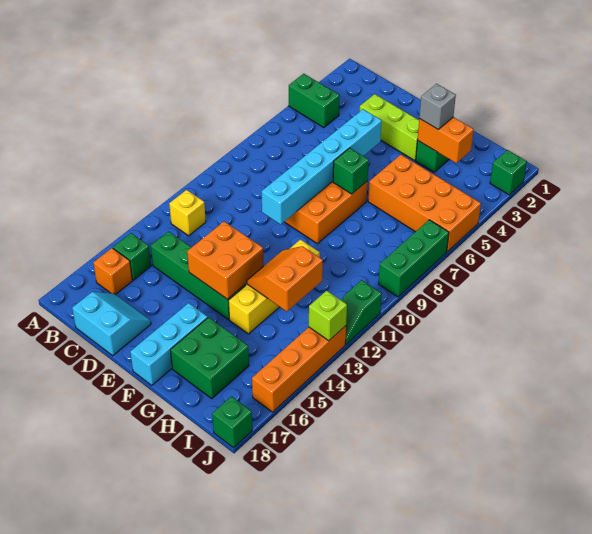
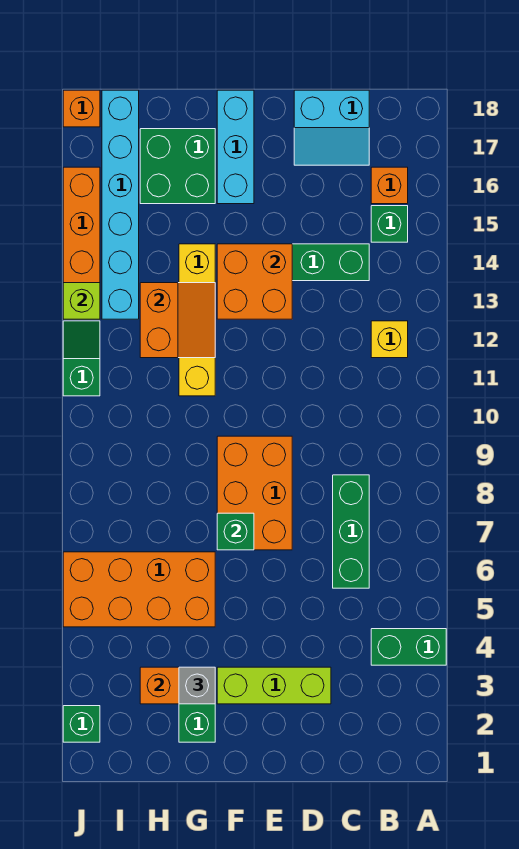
cyan brick E5:E10 level 2 -> cyan brick I13:I18 level 1
green brick J7:J9 level 1 -> green brick C6:C8 level 1
green brick J18 level 1 -> orange brick J18 level 1

